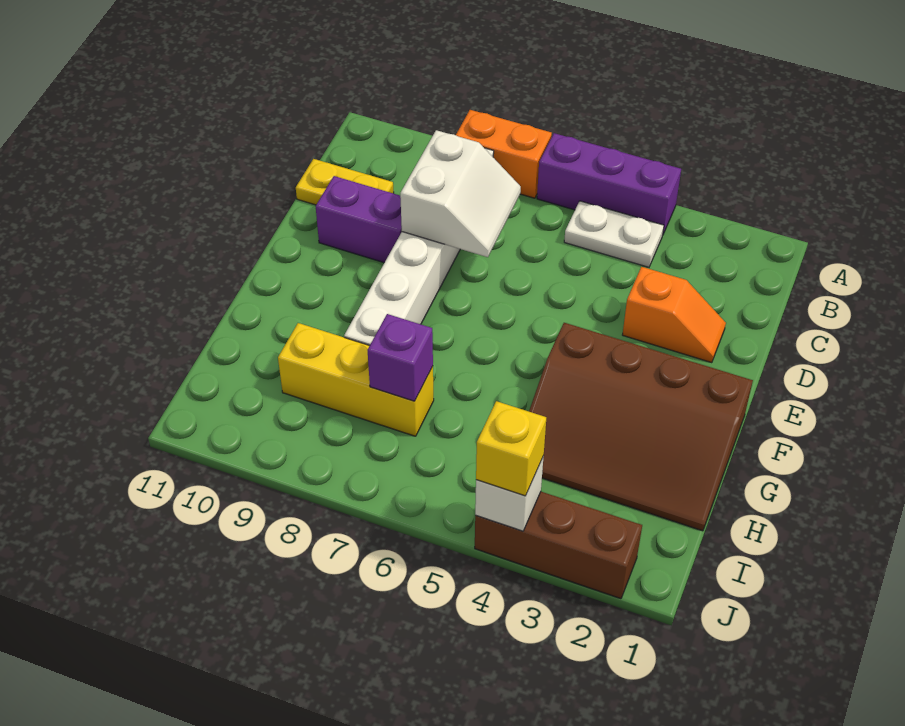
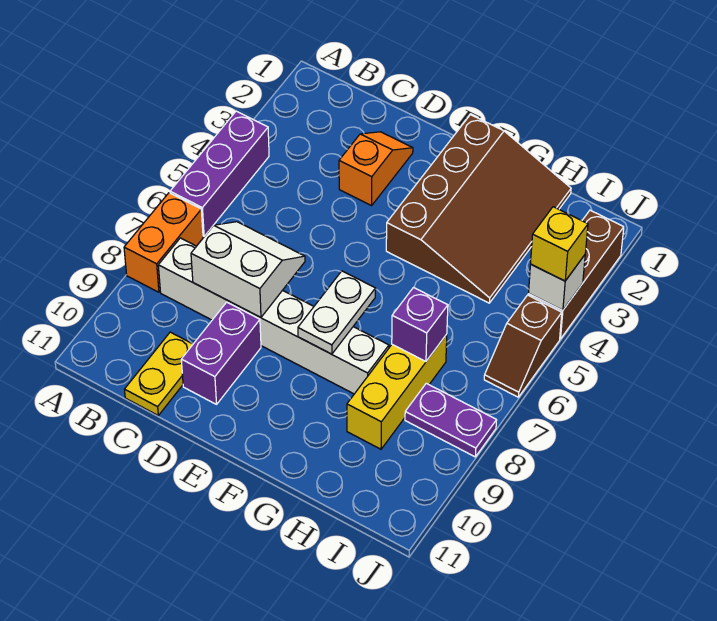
white plate B4:B5 level 1 -> white plate F7:F8 level 2
none -> purple plate I8:J8 level 1
none -> brown slope J5:J6 level 1 top 5

